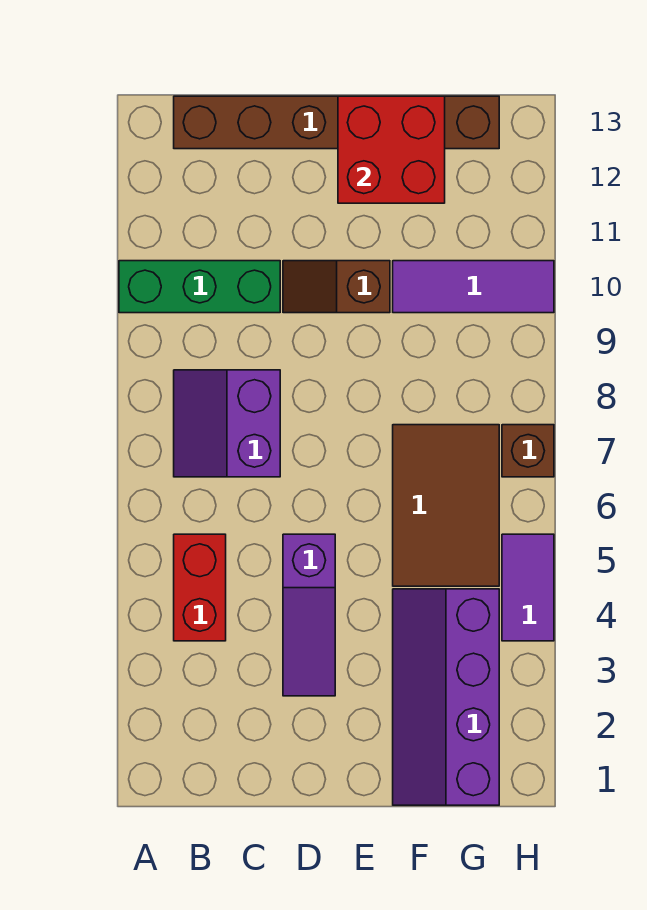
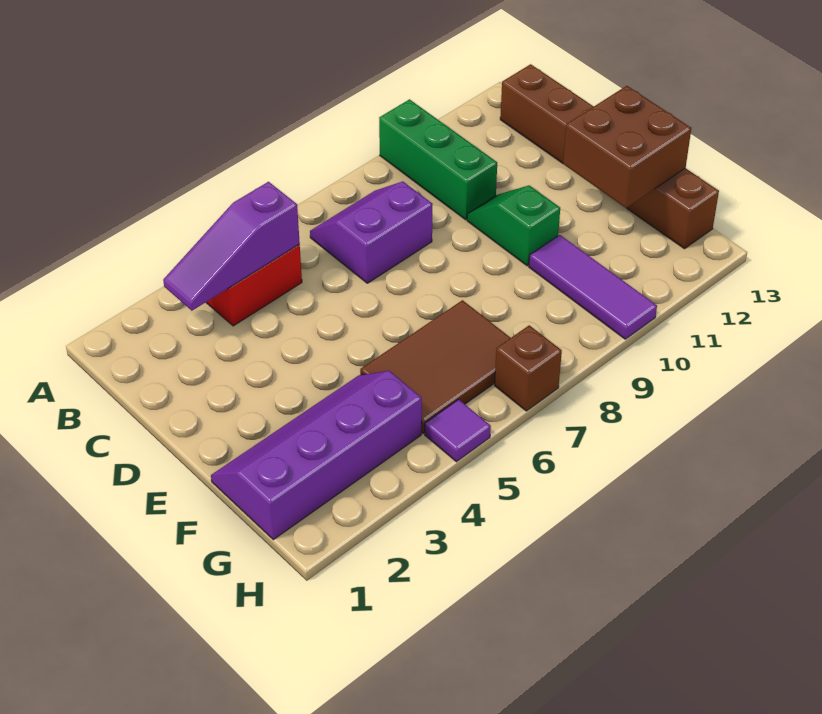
purple slope D3:D5 level 1 top 5 -> purple slope B3:B5 level 2 top 5
brown slope D10:E10 level 1 top E -> green slope D10:E10 level 1 top E
red brick E12:F13 level 2 -> brown brick E12:F13 level 2
purple tile H4:H5 level 1 -> purple tile H5 level 1

